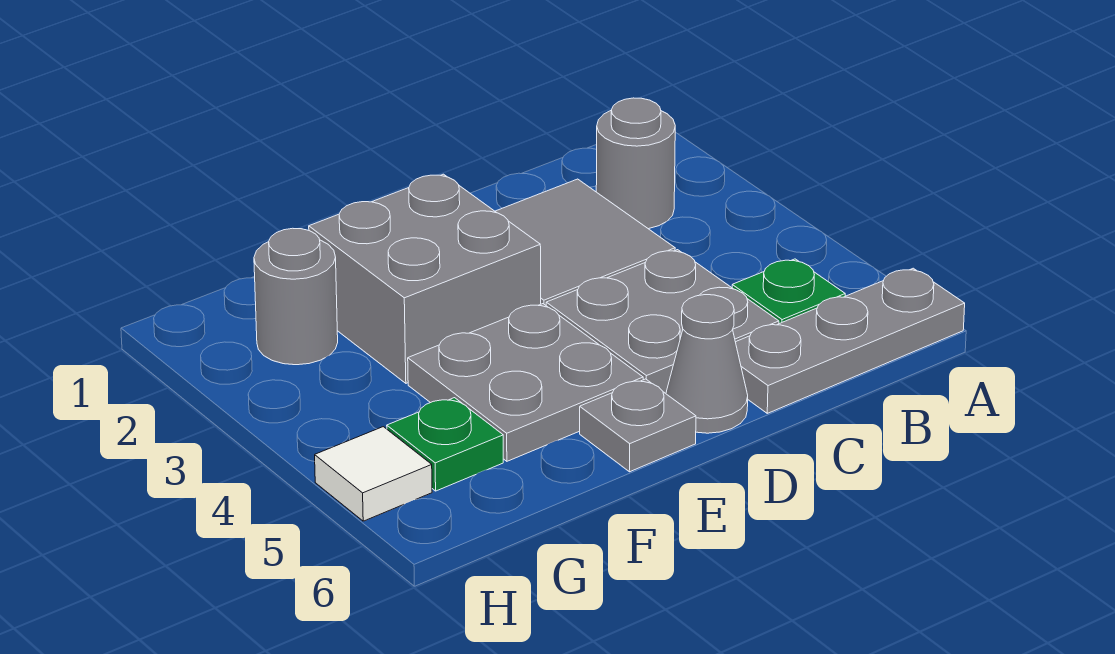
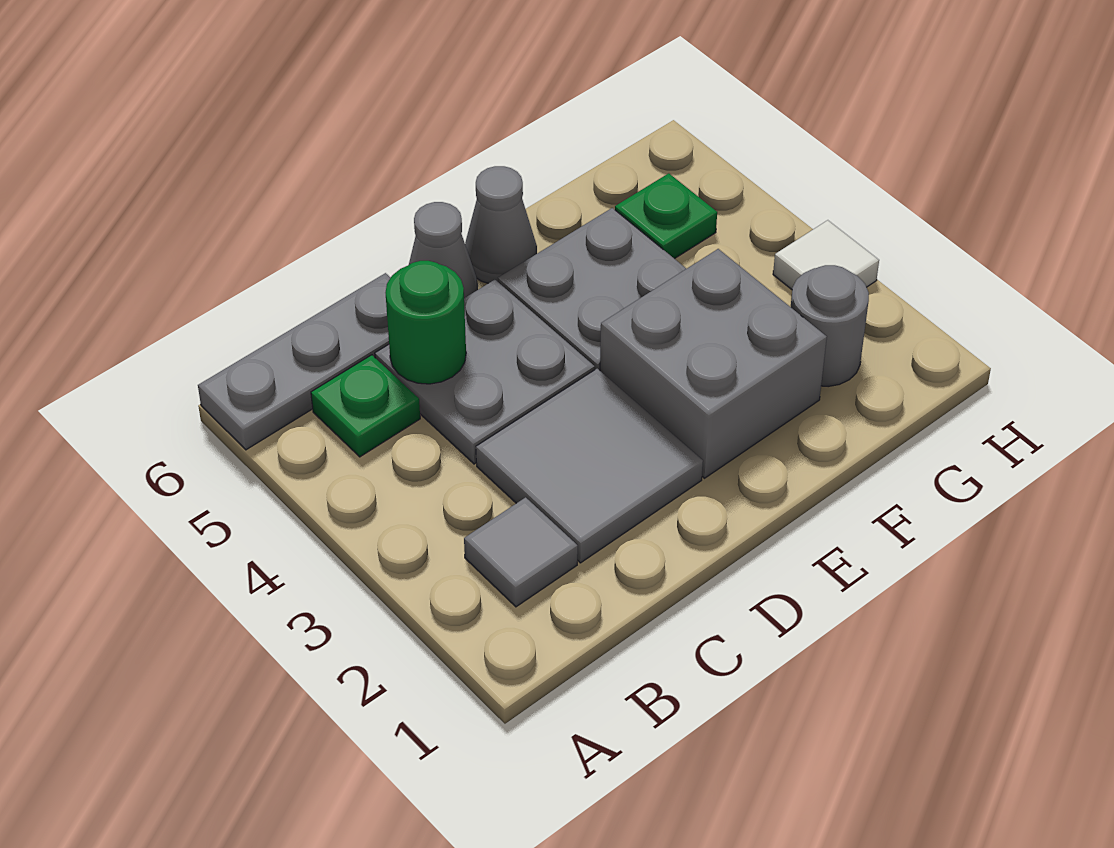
grey round brick B2 level 1 -> grey tile B2 level 1
none -> green round brick C5 level 2
grey plate E6 level 1 -> grey cone E6 level 1
white tile H5 level 1 -> white tile H3 level 1

